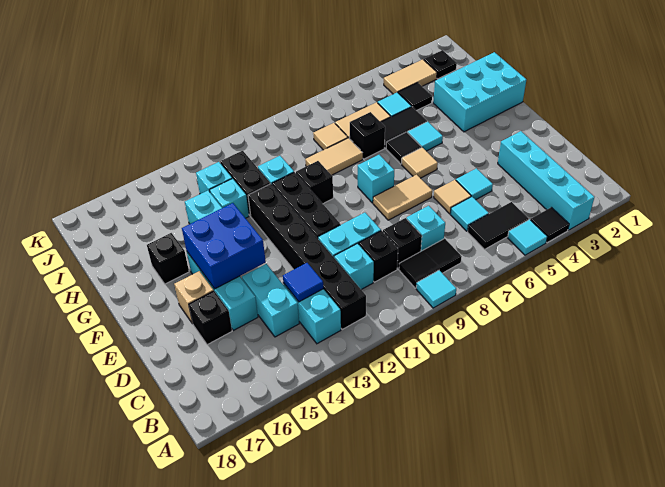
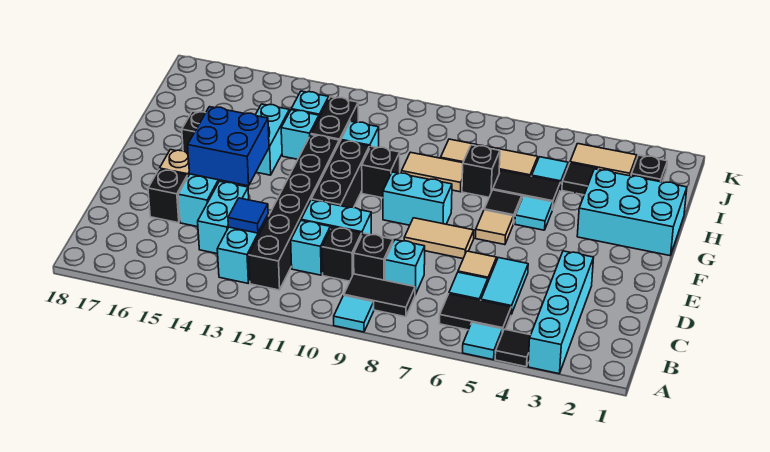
cyan tile D5 level 1 -> cyan tile C5:D5 level 1
cyan brick F8 level 1 -> cyan brick F8:F9 level 1

